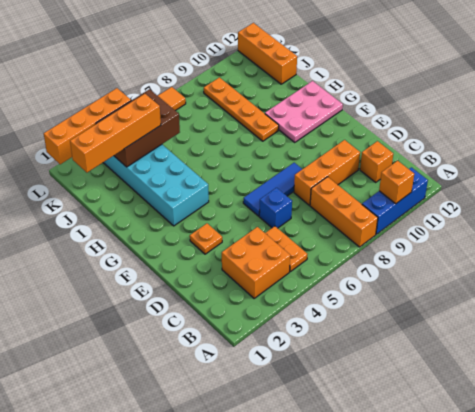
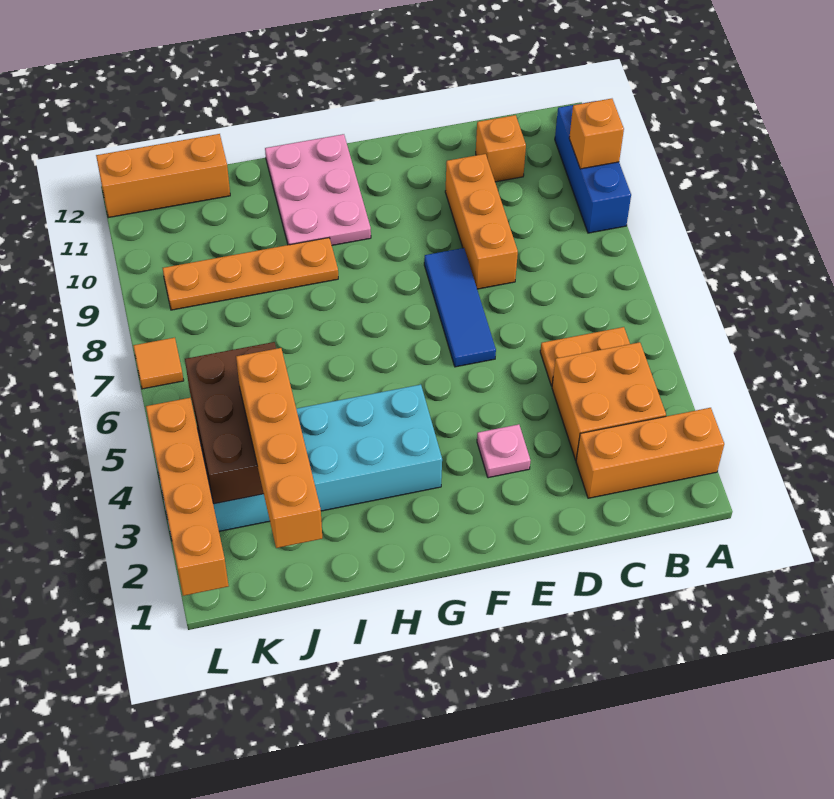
orange brick A8:C8 level 1 -> orange brick A2:C2 level 1
blue brick D6 level 1 -> none
orange plate E3 level 1 -> pink plate E3 level 1

